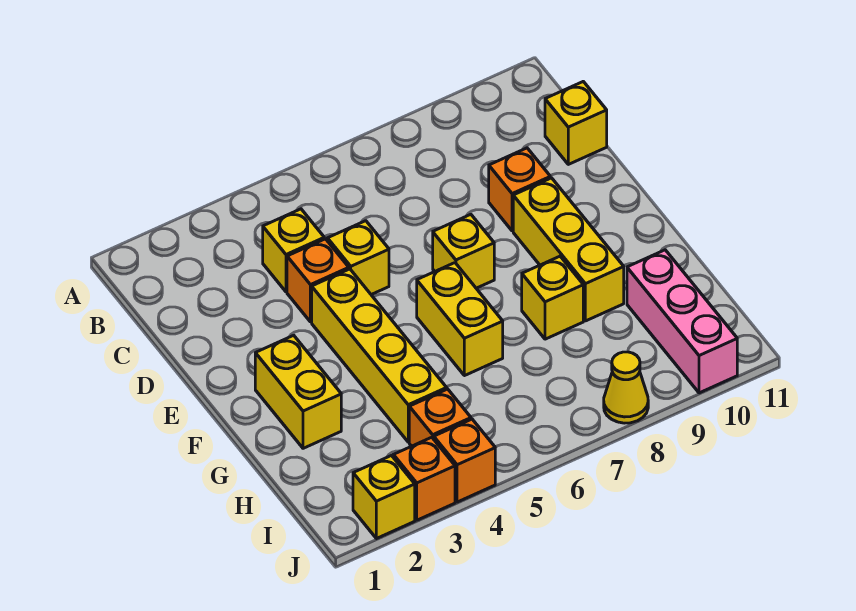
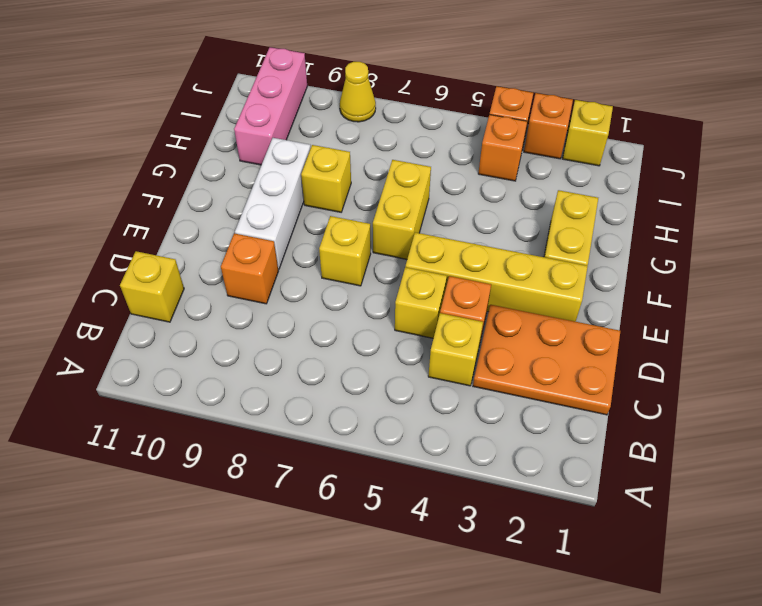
none -> orange plate C1:D3 level 1
yellow brick E4:H4 level 1 -> yellow brick E2:E5 level 1
yellow brick E9:G9 level 1 -> white brick E9:G9 level 1

